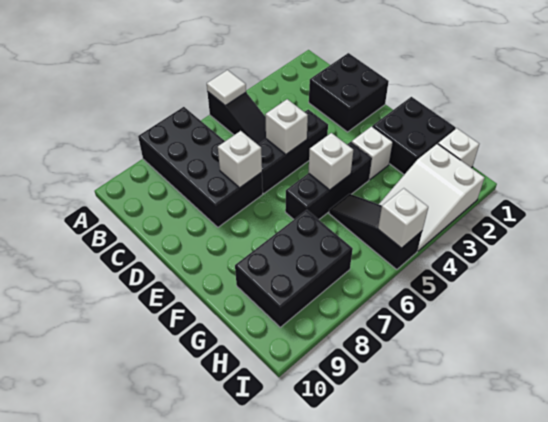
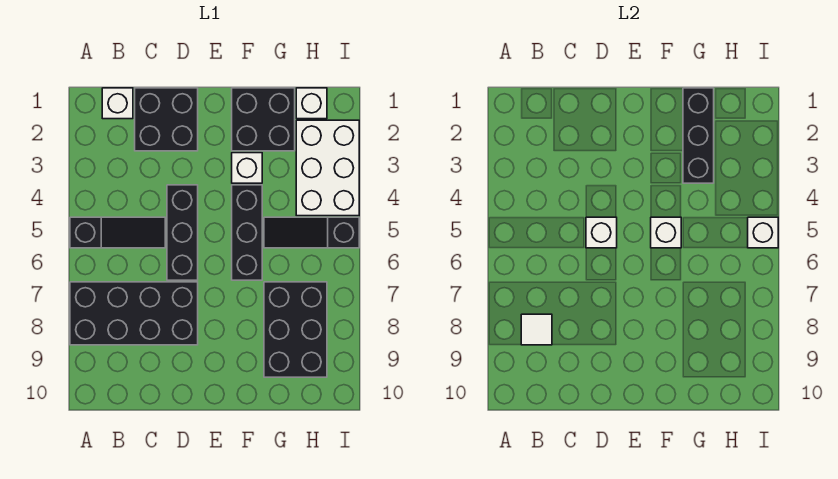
white tile A5 level 2 -> white tile B8 level 2
white brick D7 level 2 -> white brick B1 level 1
none -> black brick G1:G3 level 2
white slope H2:I4 level 1 top 2 -> white brick H2:I4 level 1

